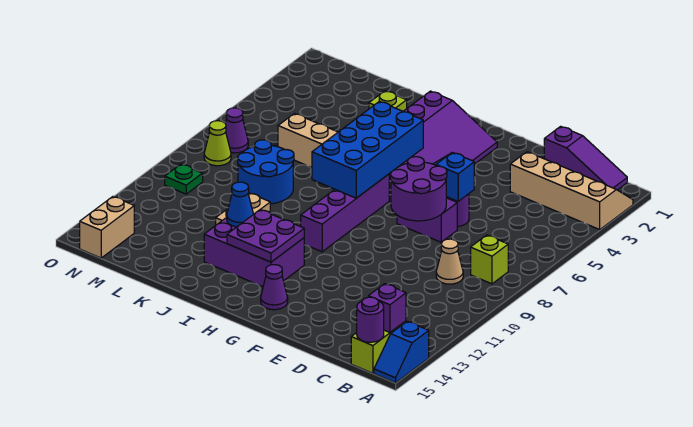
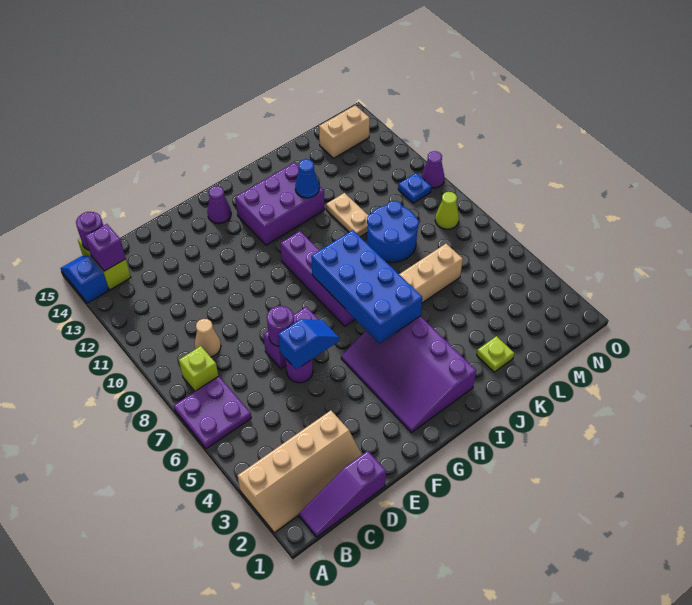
purple round brick E7:F8 level 2 -> purple round brick E7 level 2
purple plate H12:I13 level 2 -> purple plate A6:B7 level 1
purple cone N7 level 1 -> purple cone O10 level 1
green plate N10 level 1 -> blue plate N10 level 1
tan brick N14:N15 level 1 -> tan brick M14:N14 level 1

